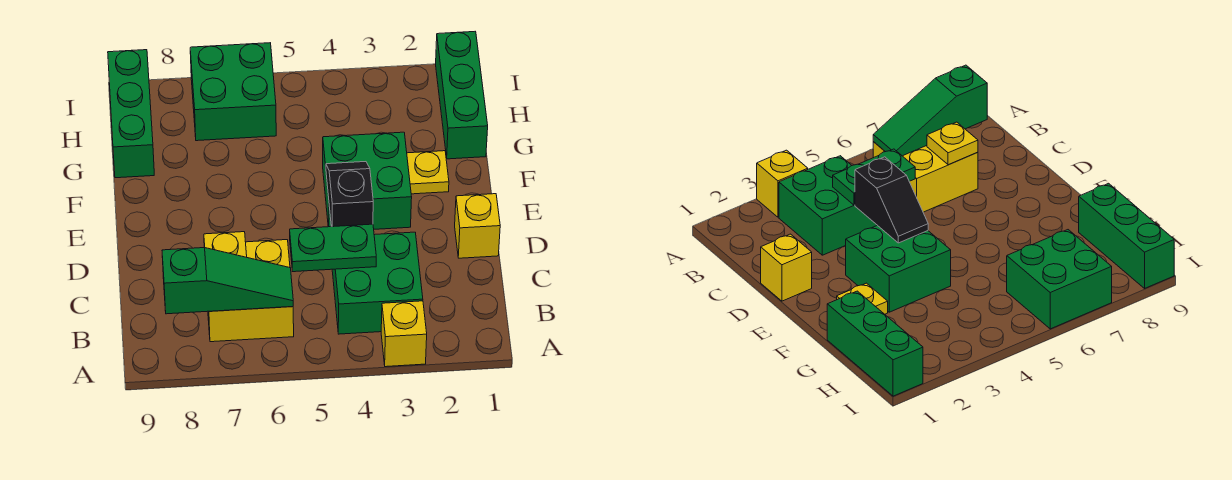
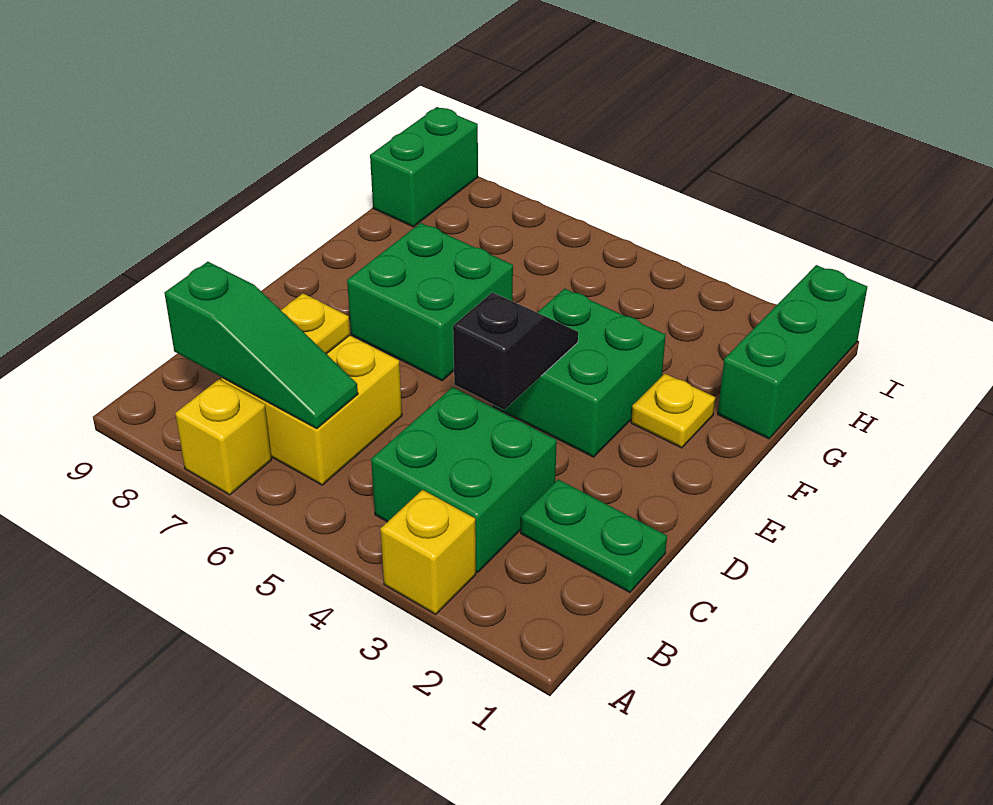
green plate C4:C5 level 2 -> green plate C1:C2 level 1
yellow brick D1 level 1 -> yellow brick A7 level 1
green brick G9:I9 level 1 -> green brick H9:I9 level 1
green brick H6:I7 level 1 -> green brick E6:F7 level 1

